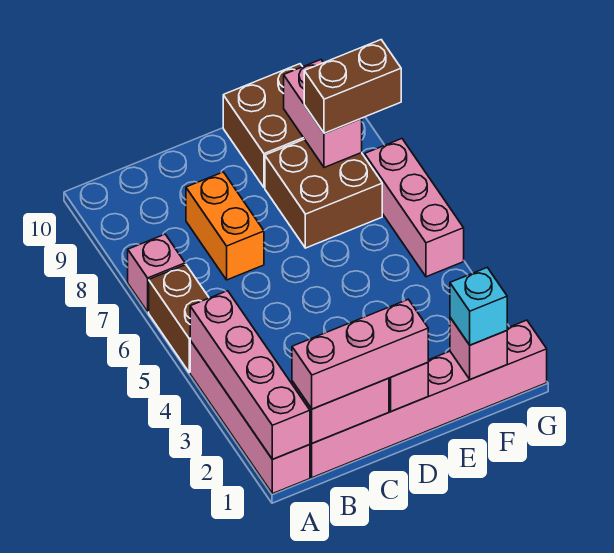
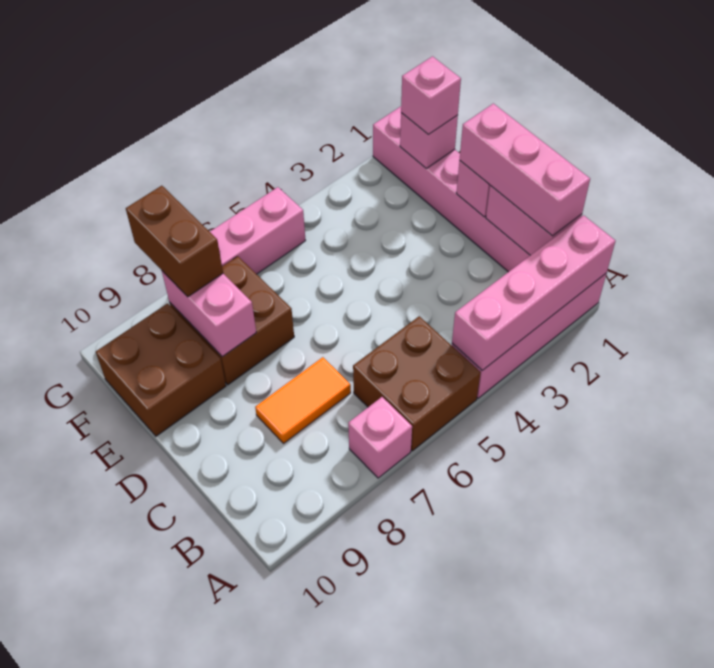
brown brick A5:A6 level 1 -> brown brick A5:B6 level 1
orange brick C7:C8 level 1 -> orange tile C7:C8 level 1
cyan brick F1 level 3 -> pink brick F1 level 3
pink brick F8:F9 level 2 -> pink brick E8:F8 level 2

